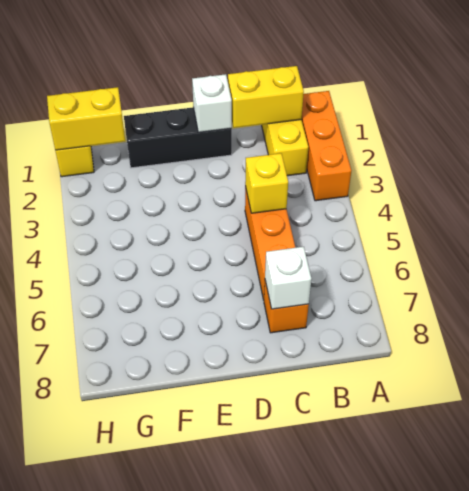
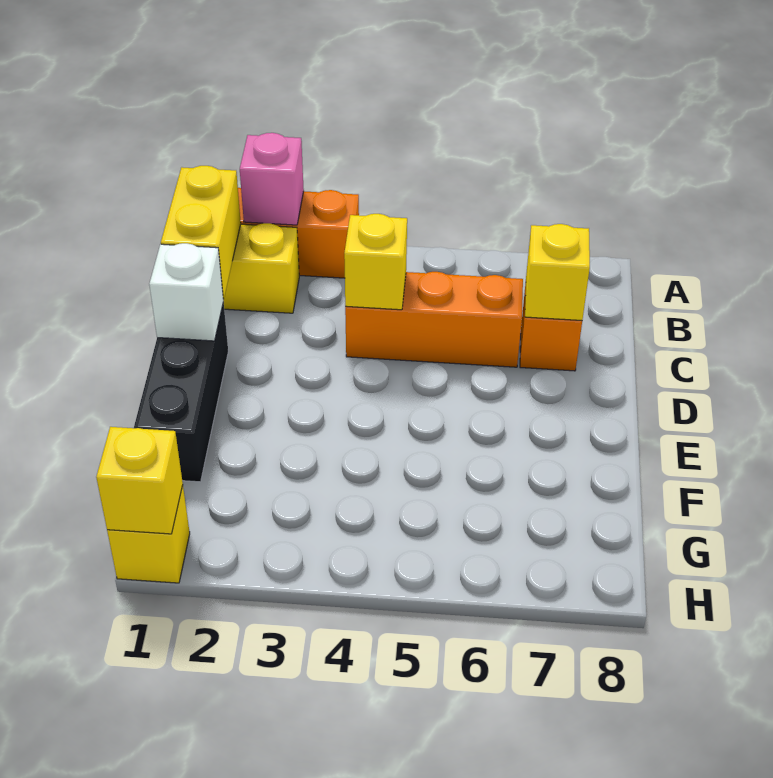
none -> pink brick A2 level 2
white brick C7 level 2 -> yellow brick C7 level 2
yellow brick G1:H1 level 2 -> yellow brick H1 level 2

